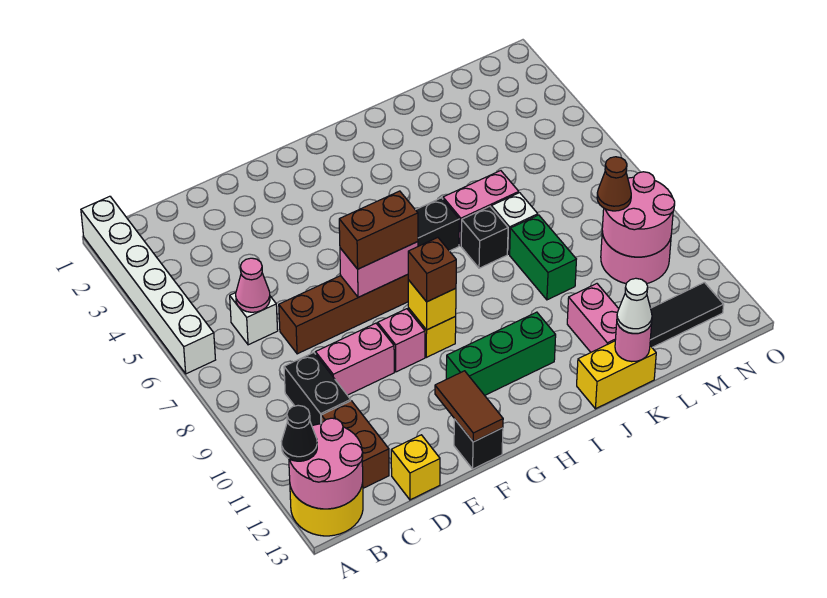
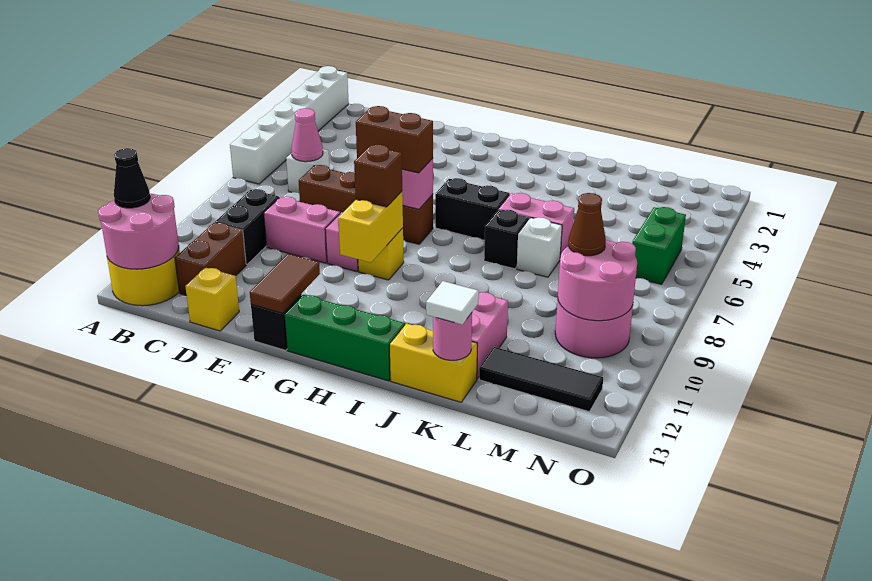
yellow brick G9 level 2 -> yellow brick G9:G10 level 2
green brick G11:I11 level 1 -> green brick G13:I13 level 1
green brick K8:K9 level 1 -> green brick N5:N6 level 1
white cone K13 level 3 -> white tile K13 level 3

